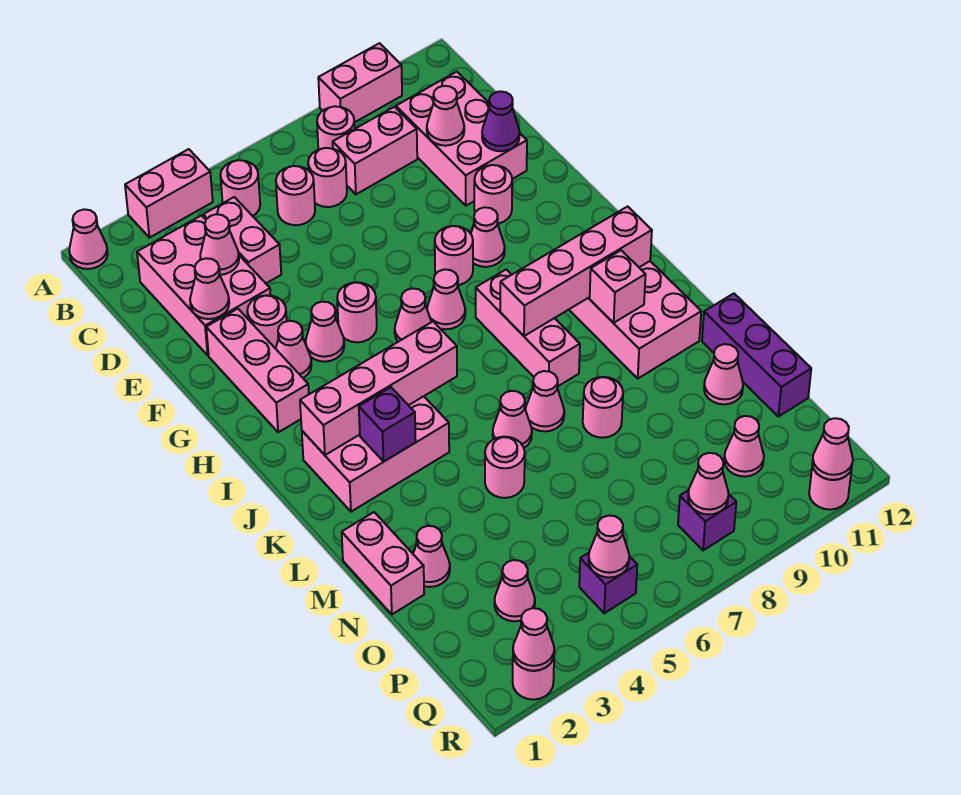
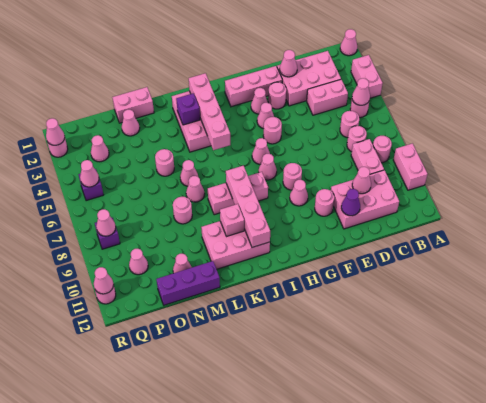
pink cone D3 level 2 -> pink cone B5 level 2

